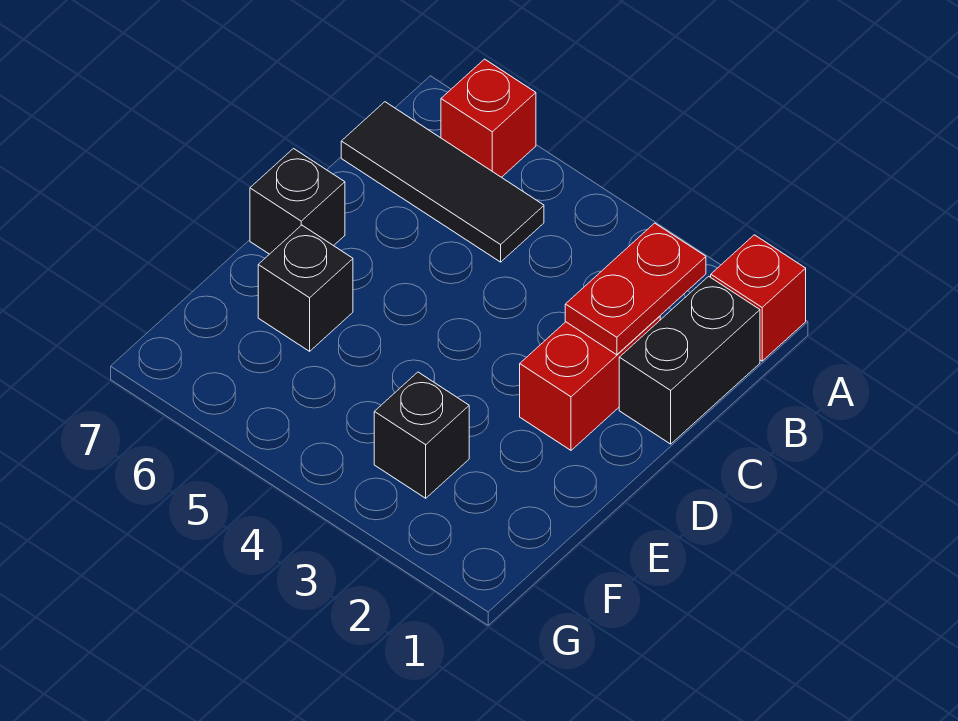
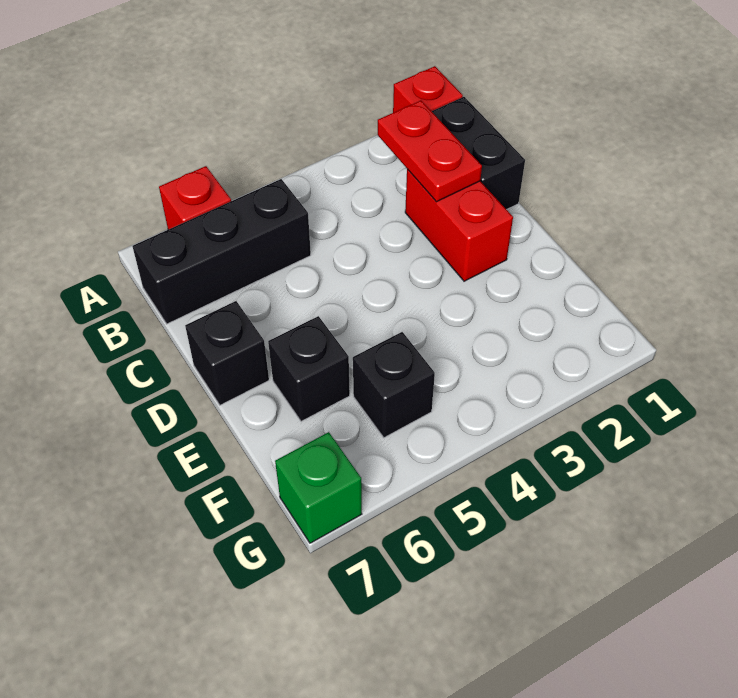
black tile B5:B7 level 1 -> black brick B5:B7 level 1
black brick F3 level 1 -> black brick F5 level 1
none -> green brick G7 level 1

